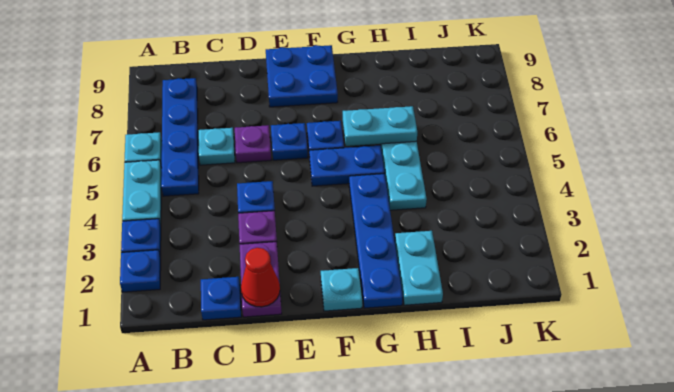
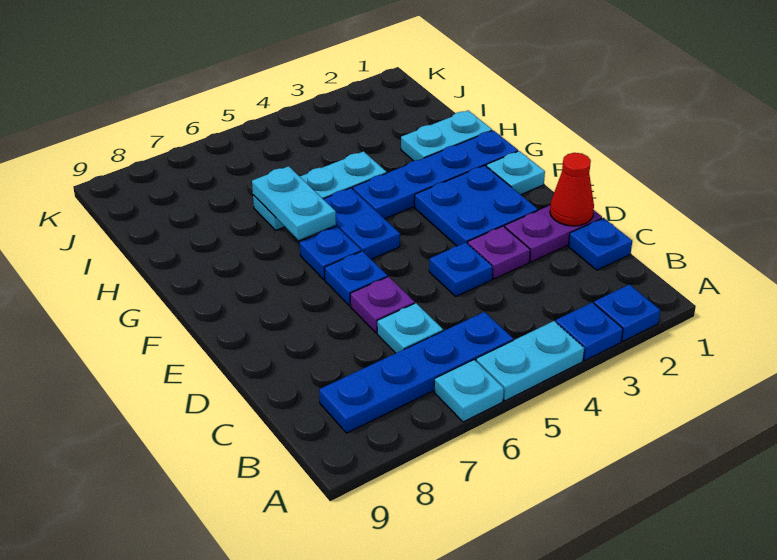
blue plate E8:F9 level 1 -> blue plate E2:F3 level 1

